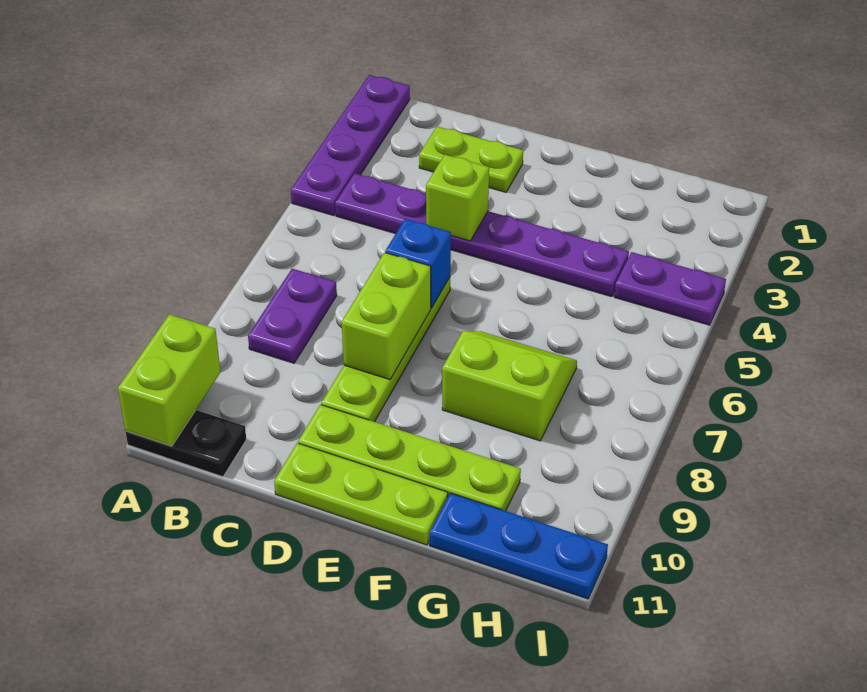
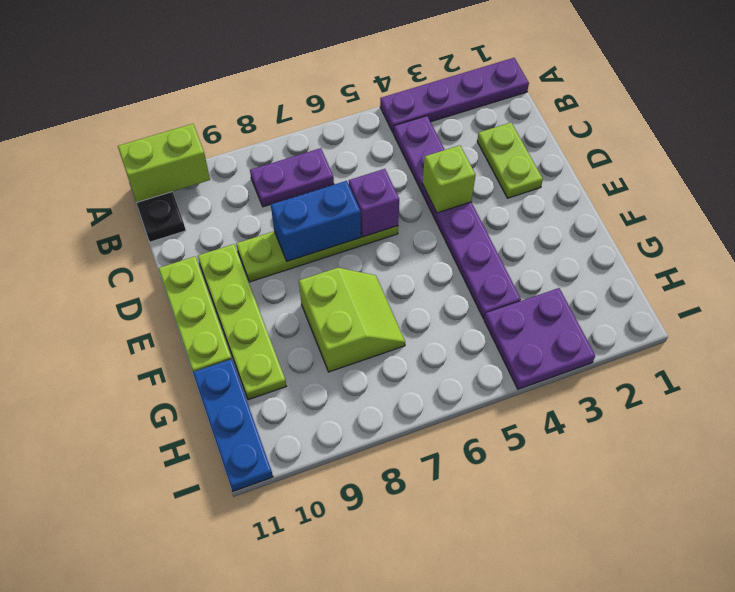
blue brick D6 level 2 -> purple brick D6 level 2
lime brick D7:D8 level 2 -> blue brick D7:D8 level 2
purple plate H4:I4 level 1 -> purple plate H3:I4 level 1

